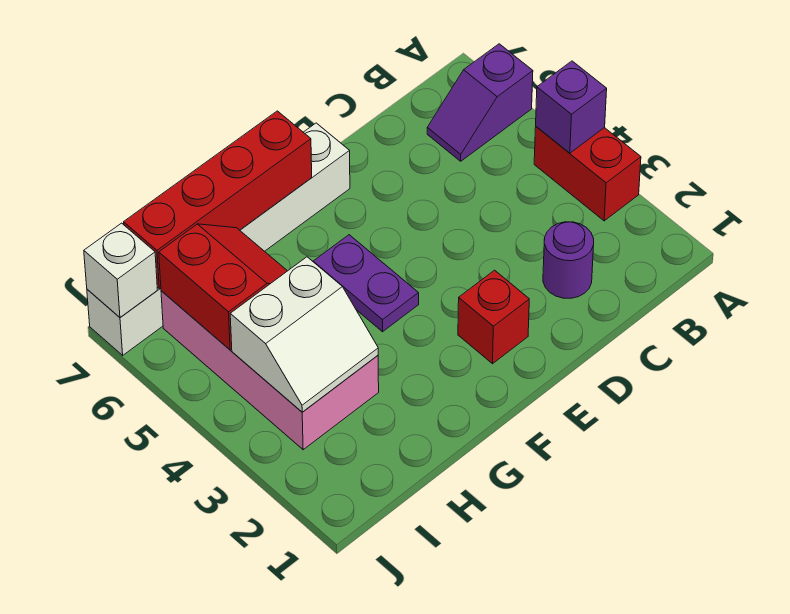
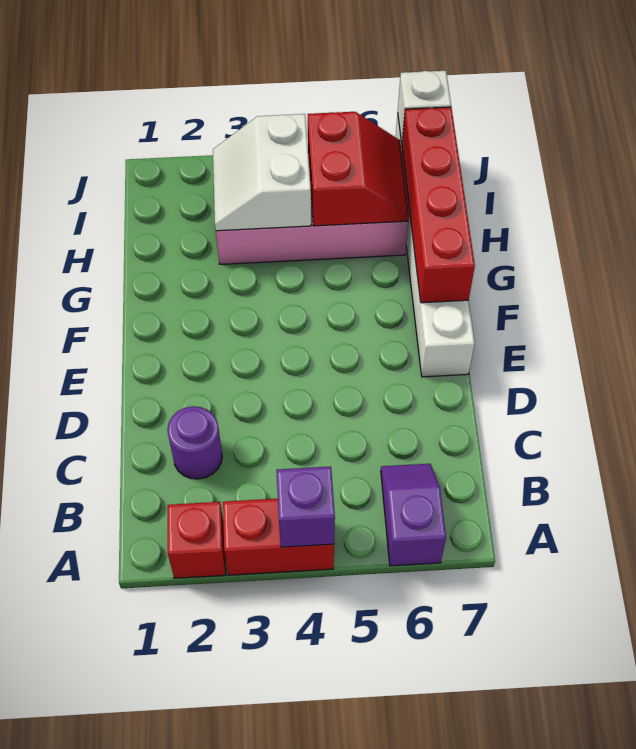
red brick E2 level 1 -> red brick A2 level 1
purple plate F4:F5 level 1 -> none
red slope H5:I6 level 2 top I -> red slope H5:I6 level 2 top 5

